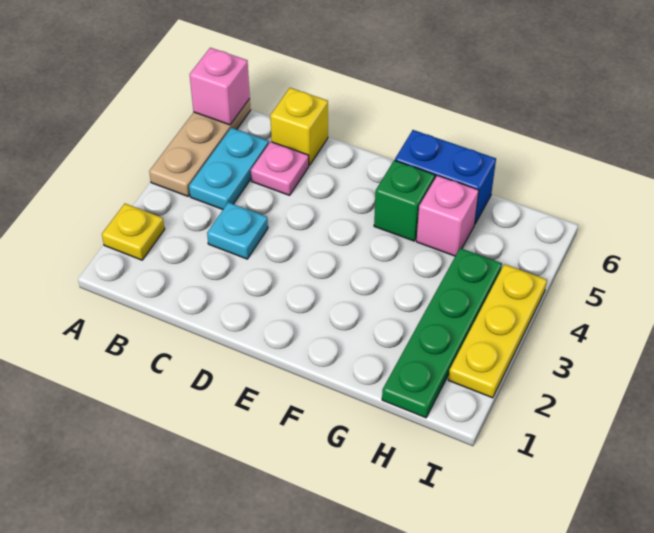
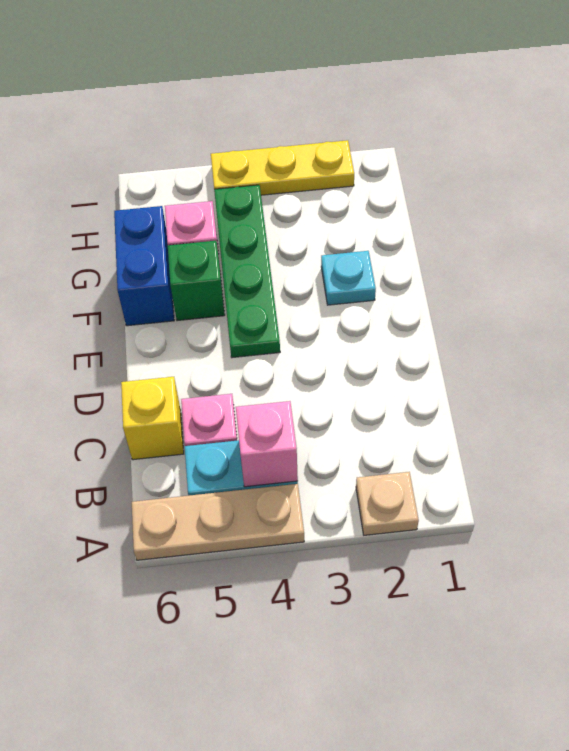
yellow plate A2 level 1 -> tan plate A2 level 1
pink brick A6 level 2 -> pink brick B4 level 2
cyan plate C3 level 1 -> cyan plate F2 level 1
green plate H1:H4 level 1 -> green plate E4:H4 level 1

